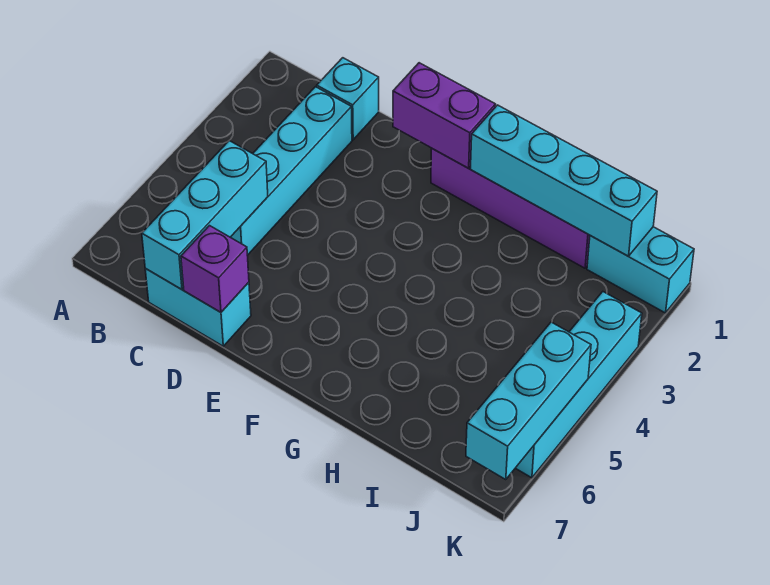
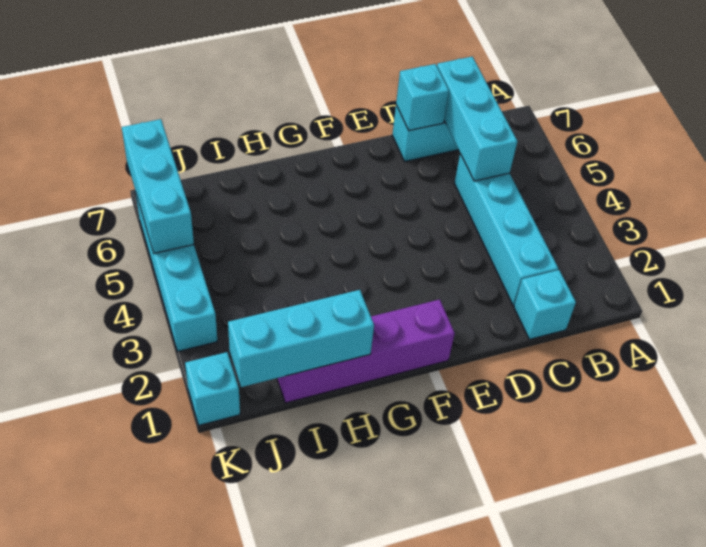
purple brick D7 level 2 -> cyan brick D7 level 2
purple brick E1:F1 level 2 -> none
cyan brick G1:J1 level 2 -> cyan brick H1:J1 level 2
cyan brick J1:K1 level 1 -> cyan brick K1 level 1

